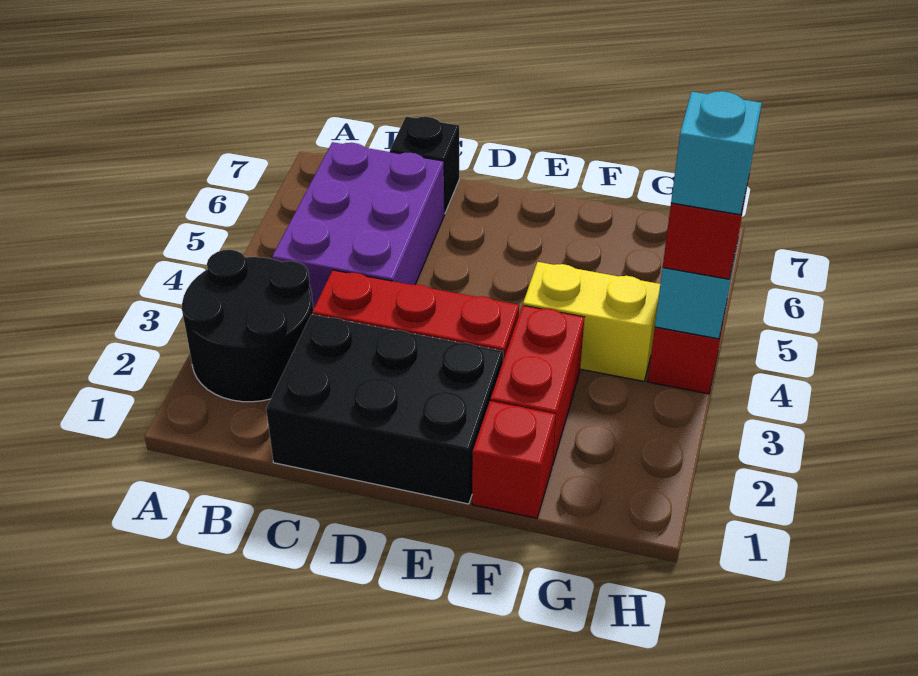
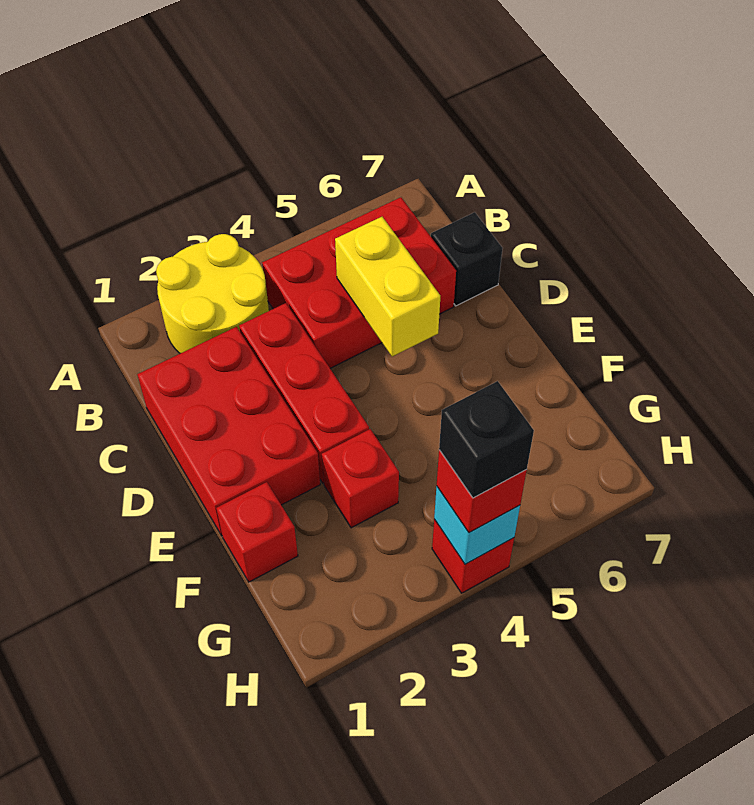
black round brick A2:B3 level 1 -> yellow round brick A2:B3 level 1
purple brick B4:C6 level 1 -> red brick B4:C6 level 1
black brick C1:E2 level 1 -> red brick C1:E2 level 1
red brick F2:F3 level 1 -> red brick F3 level 1
yellow brick F4:G4 level 1 -> yellow brick C5:D5 level 2
cyan brick H4 level 4 -> black brick H4 level 4

